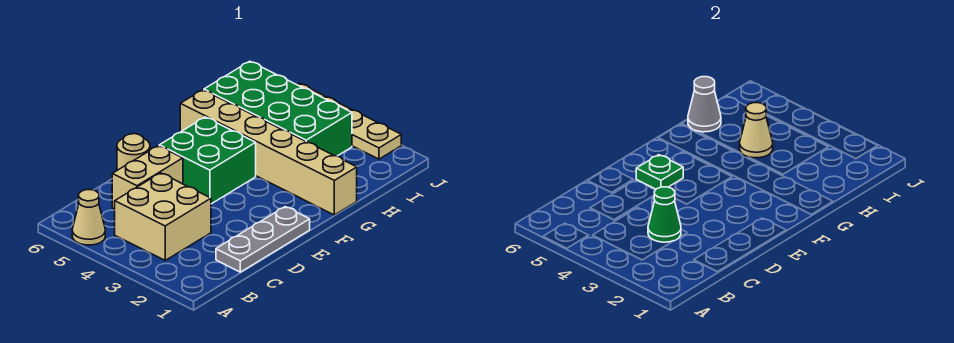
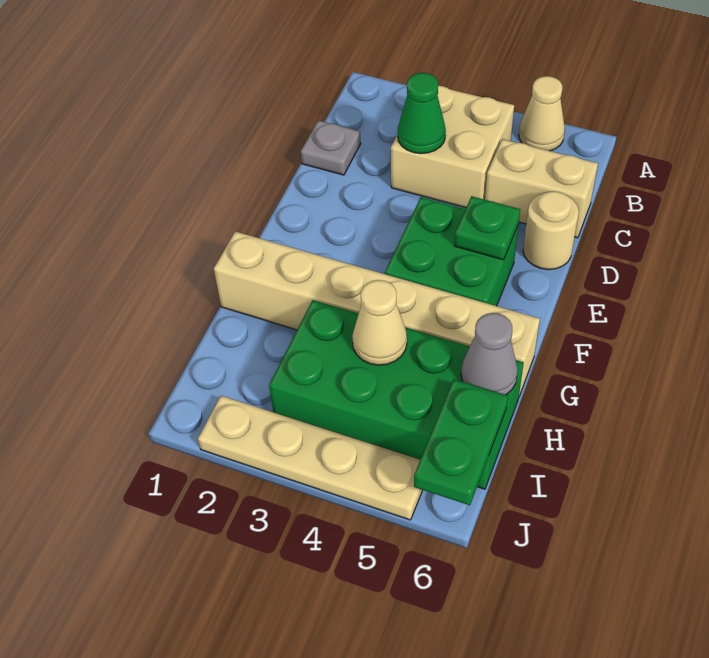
grey plate C1:E1 level 1 -> grey plate C1 level 1
tan brick C5:D5 level 1 -> tan brick C5:C6 level 1
none -> green plate I6:J6 level 2

